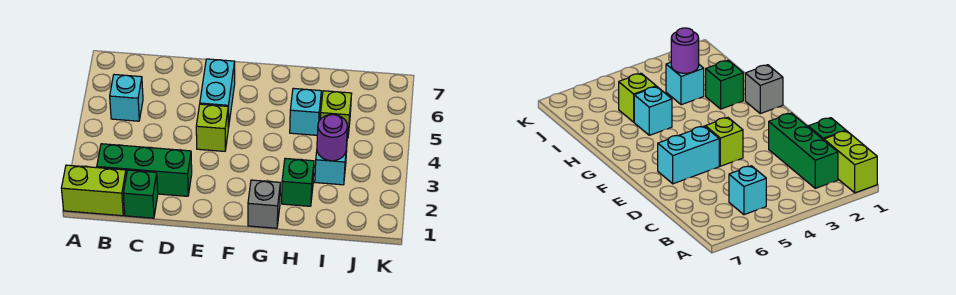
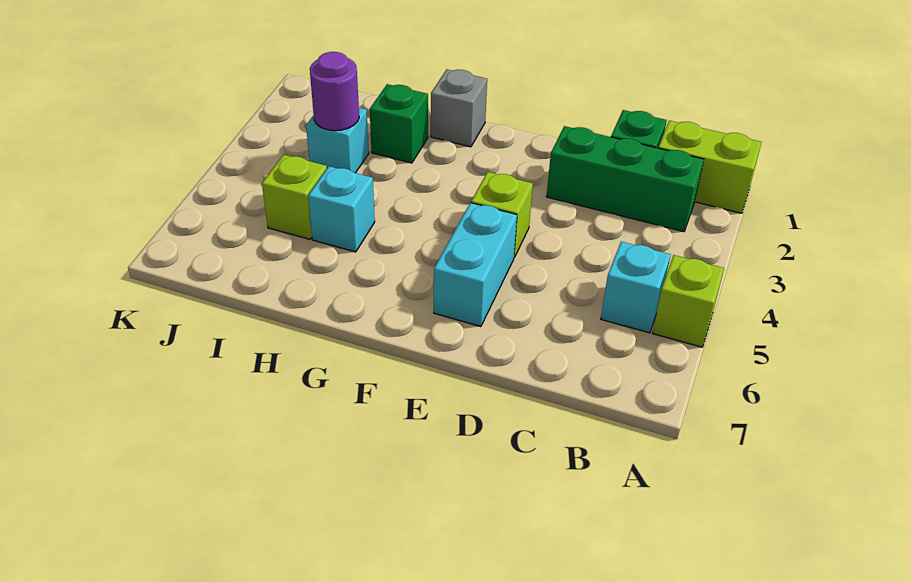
none -> lime brick A5 level 1

